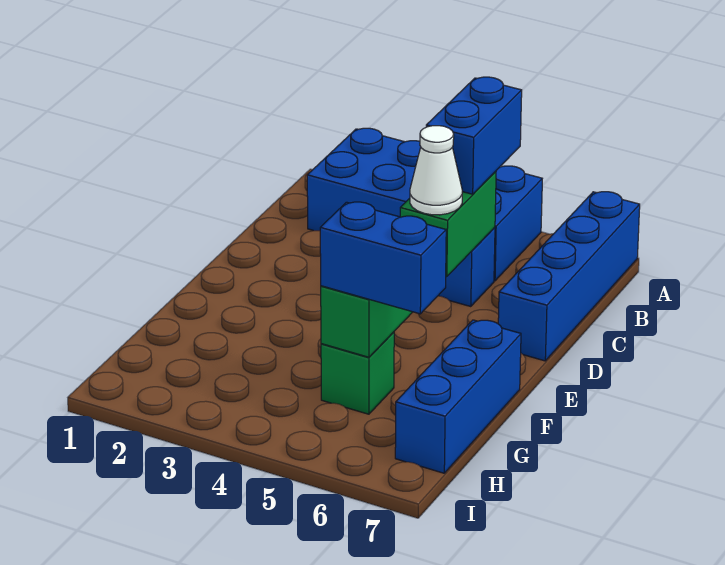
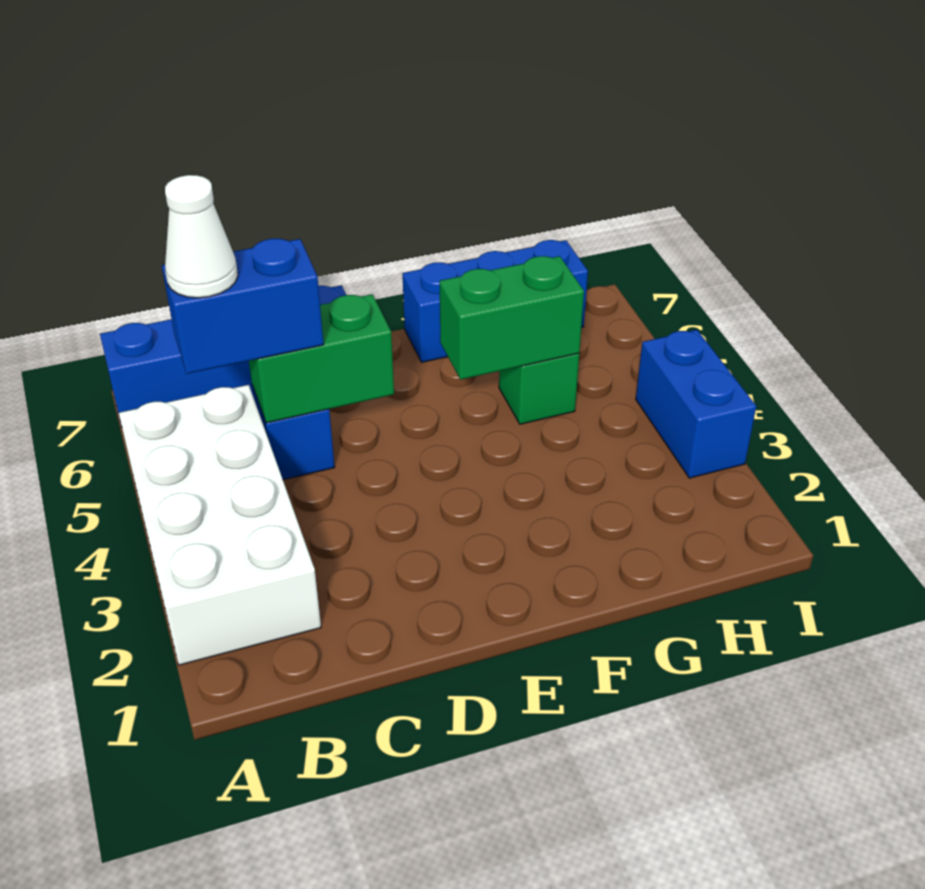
blue brick A2:B5 level 1 -> white brick A2:B5 level 1
white cone D5 level 3 -> white cone B5 level 4
blue brick G5:G6 level 3 -> blue brick I3:I4 level 1

